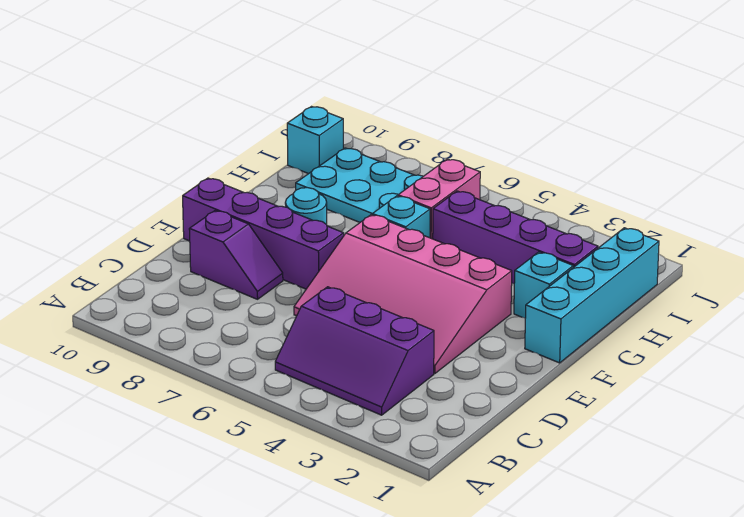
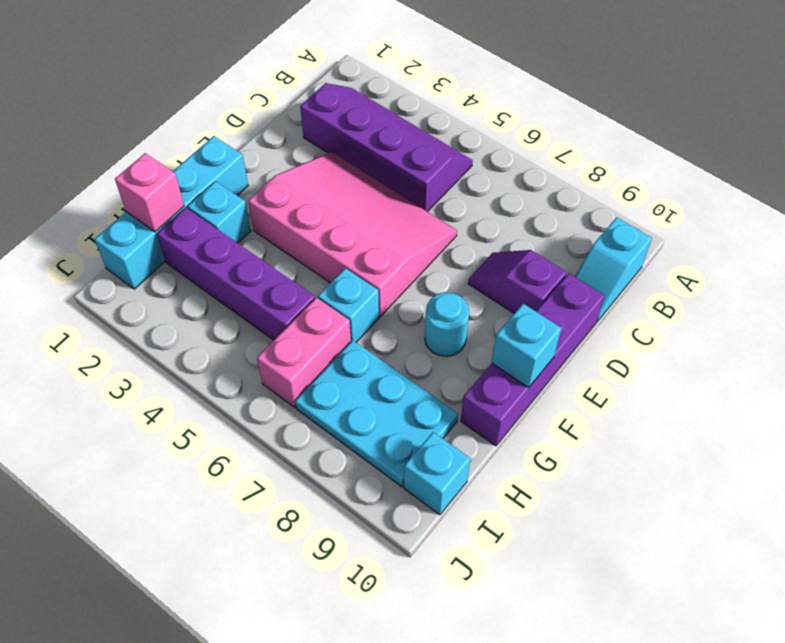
purple slope B3:C5 level 1 top C -> purple slope B2:C5 level 1 top C
none -> cyan slope B10:C10 level 1 top B
purple brick E7:E10 level 1 -> purple brick D10:G10 level 1
none -> cyan brick F10 level 2
none -> pink brick H1 level 2

